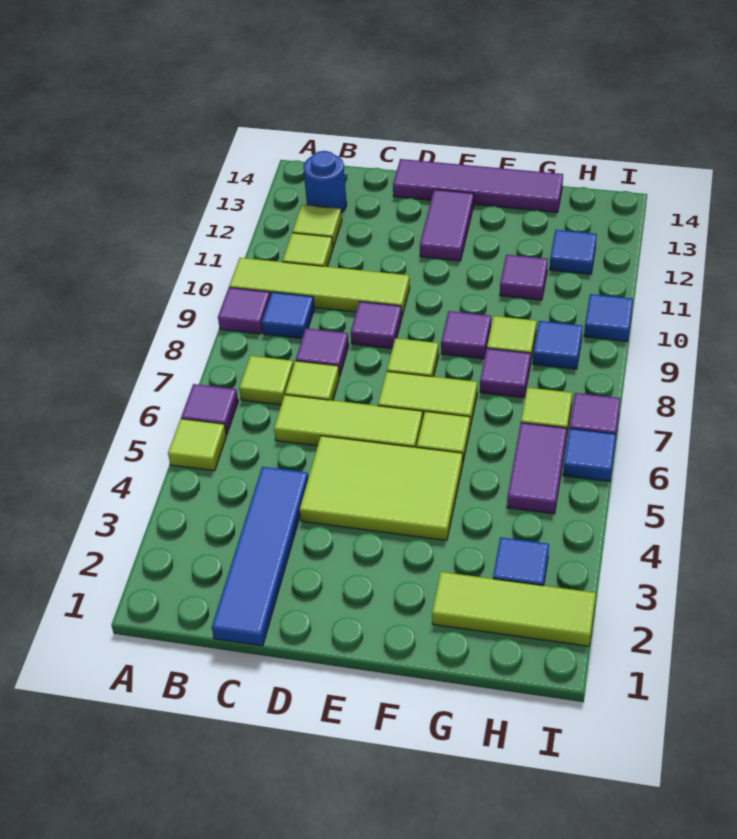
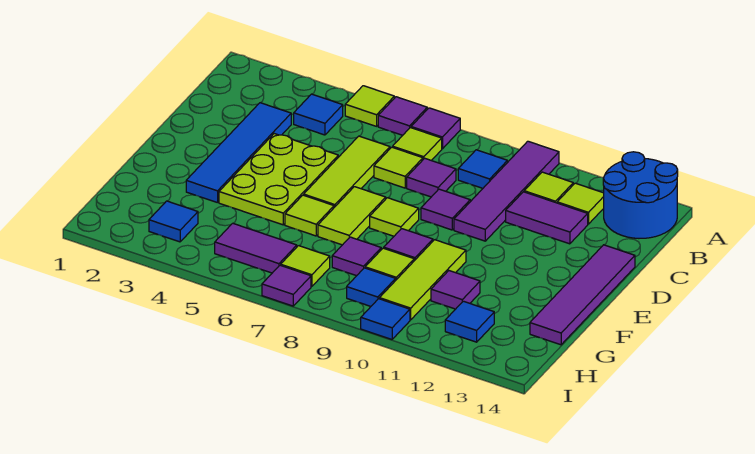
purple tile A9 level 1 -> purple tile A7 level 1
lime tile A10:D10 level 1 -> purple tile A10:D10 level 1
blue round brick B13 level 1 -> blue round brick A13:B14 level 1
blue tile C1:C4 level 1 -> blue tile C3:F3 level 1
lime tile D4:F5 level 1 -> lime plate D4:F5 level 1
purple tile E12:E13 level 1 -> purple tile C11:C12 level 1
lime tile G2:I2 level 1 -> lime tile F10:H10 level 1
blue tile I6 level 1 -> blue tile B4 level 1

